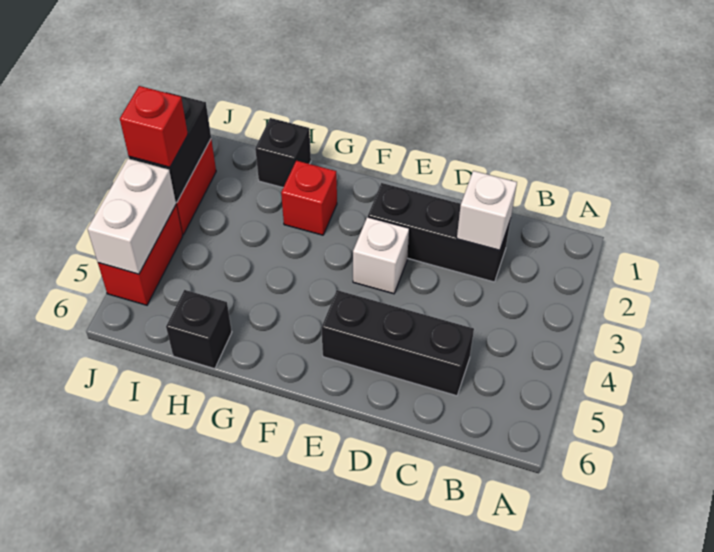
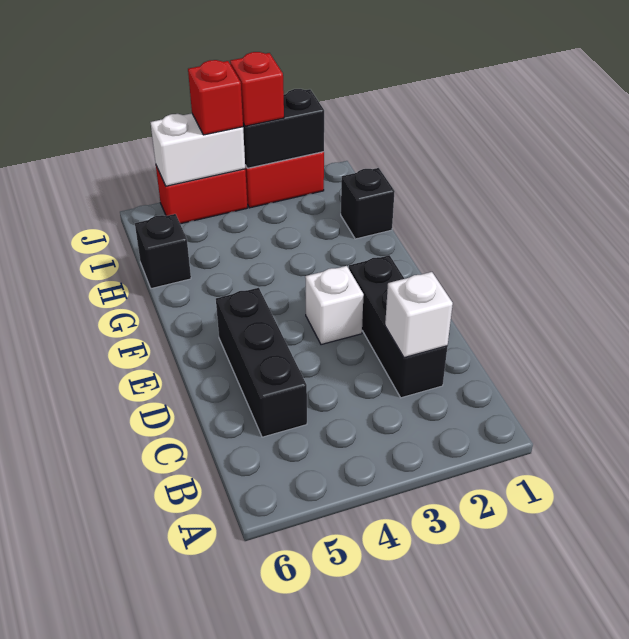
red brick G2 level 1 -> red brick J4 level 3

